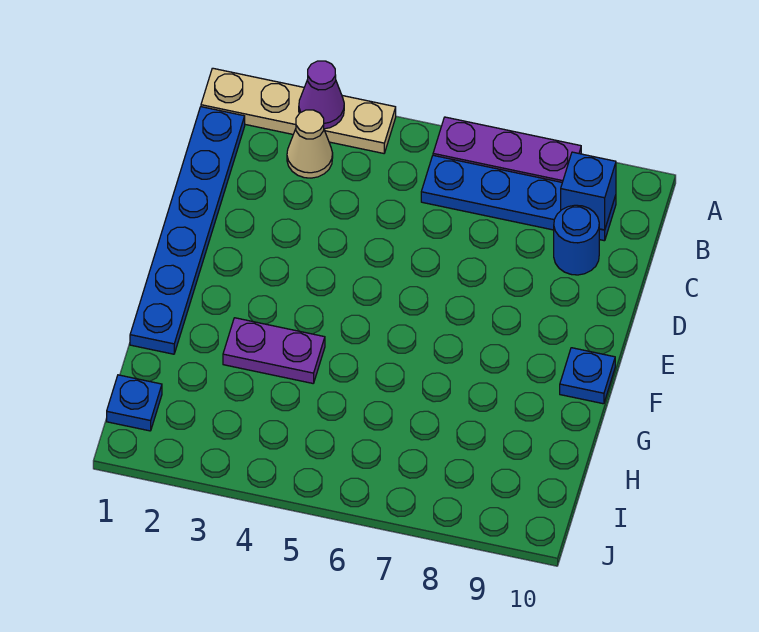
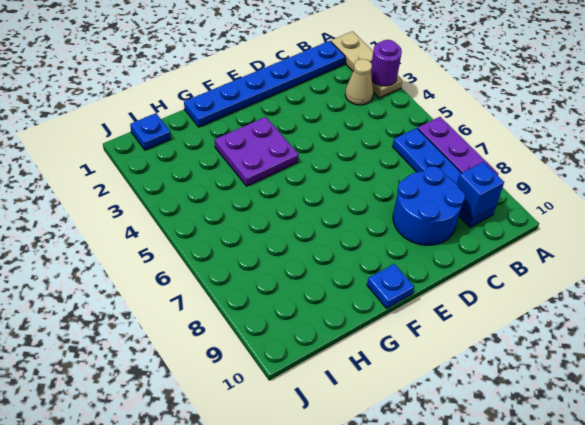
tan plate A1:A4 level 1 -> tan plate A1:A3 level 1
purple cone A3 level 2 -> purple round brick A3 level 2
blue round brick C9 level 1 -> blue round brick C8:D9 level 1
purple plate G3:G4 level 1 -> purple plate F3:G4 level 1

